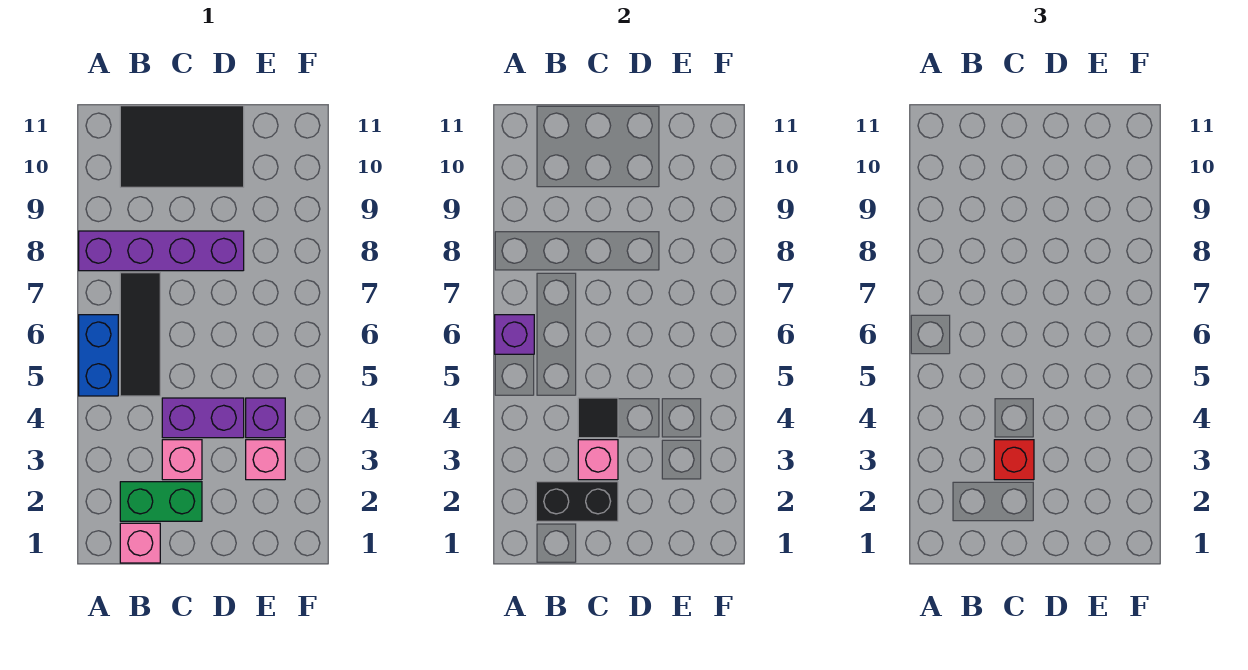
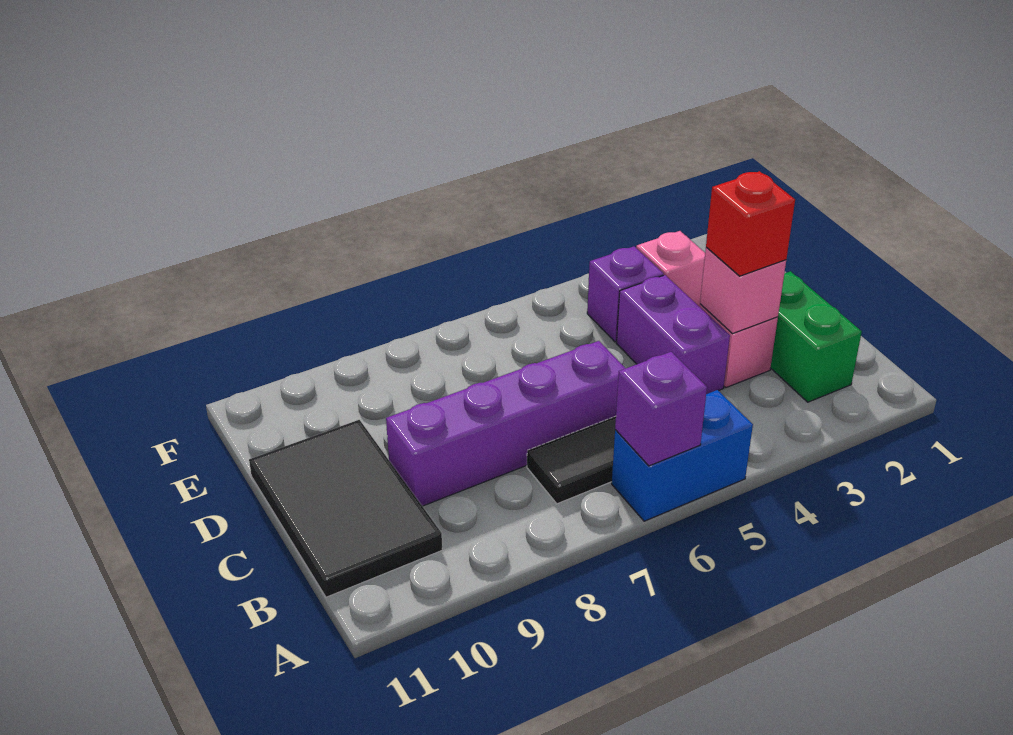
purple brick A8:D8 level 1 -> purple brick C6:C9 level 1
pink brick B1 level 1 -> none
black brick B2:C2 level 2 -> none
black tile C4 level 2 -> none

